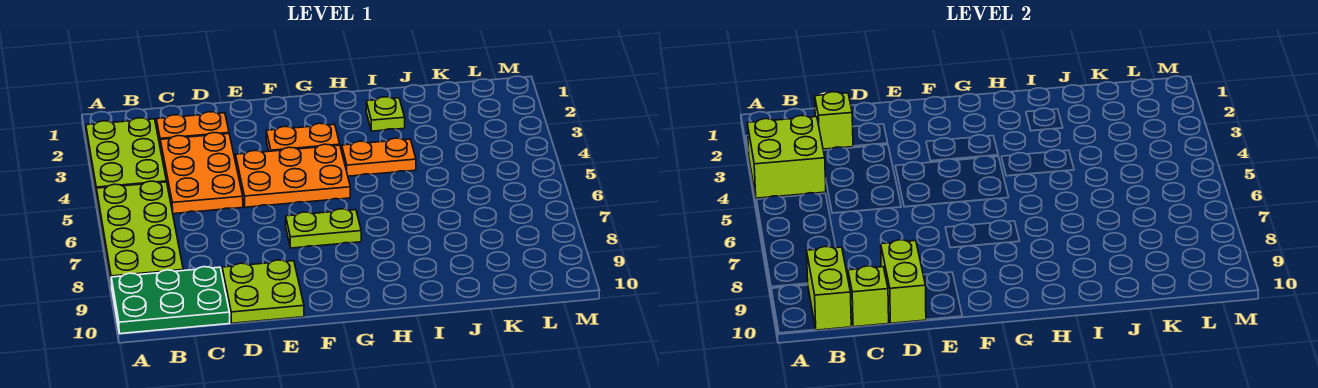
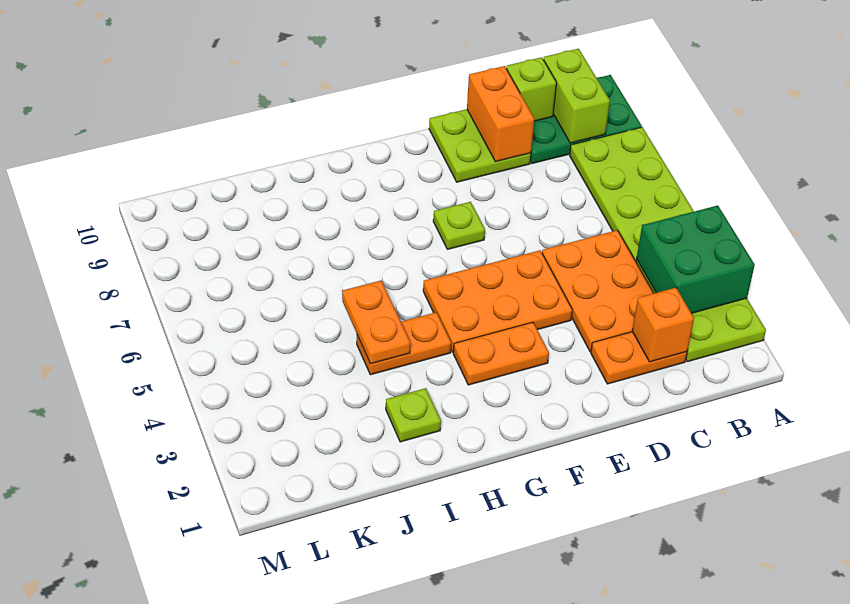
lime brick A3:B4 level 2 -> green brick A3:B4 level 2
lime brick C2 level 2 -> orange brick C2 level 2
lime brick D9:D10 level 2 -> orange brick D9:D10 level 2
lime plate F7:G7 level 1 -> lime plate F7 level 1
none -> orange plate I4:I5 level 2

